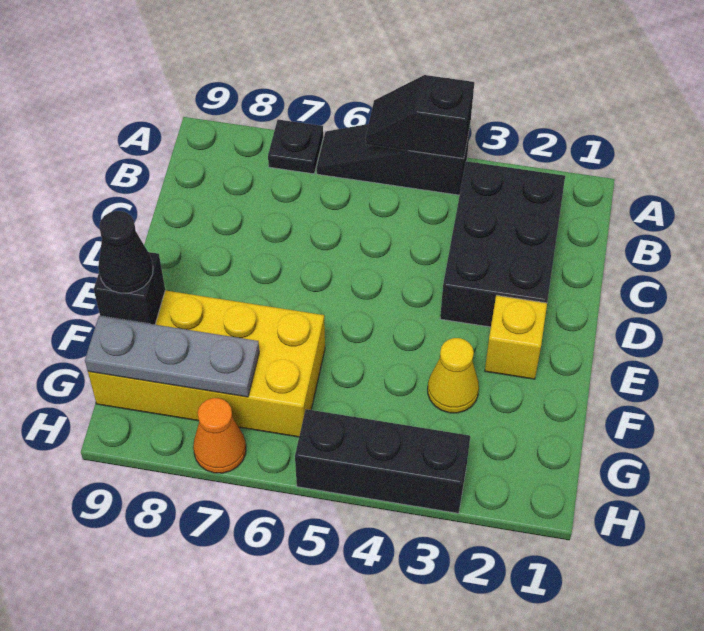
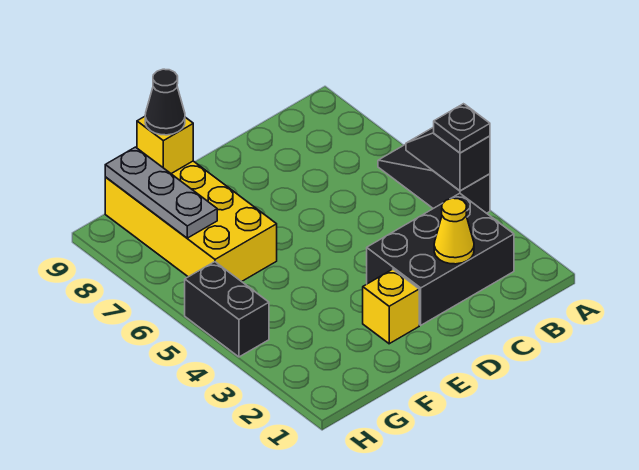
black plate A7 level 1 -> black plate A4 level 3
yellow cone F3 level 1 -> yellow cone C2 level 2
black brick F9 level 2 -> yellow brick F9 level 2
black brick H3:H5 level 1 -> black brick H4:H5 level 1
orange cone H7 level 1 -> none

